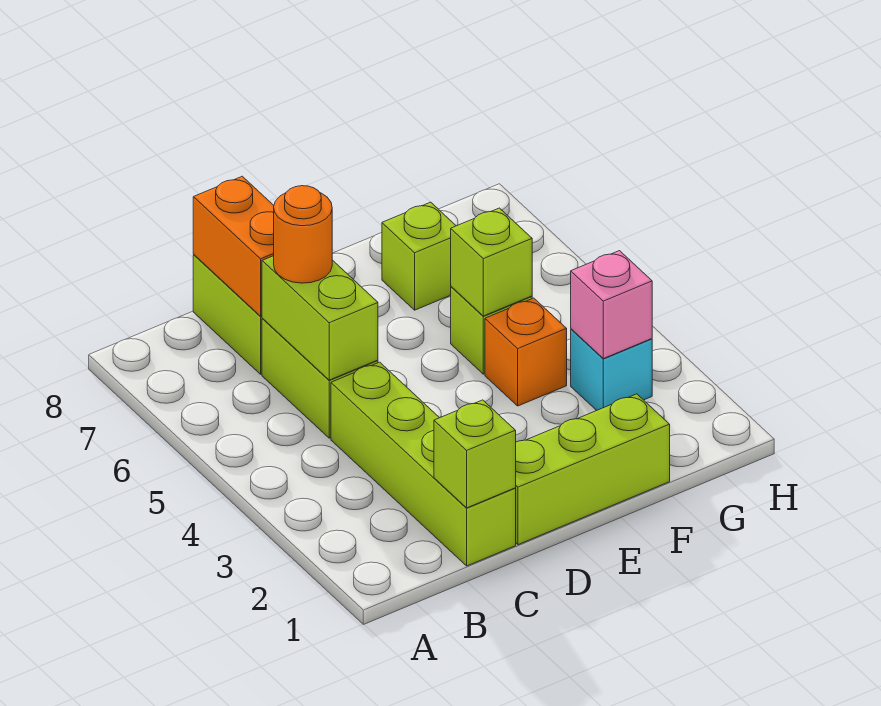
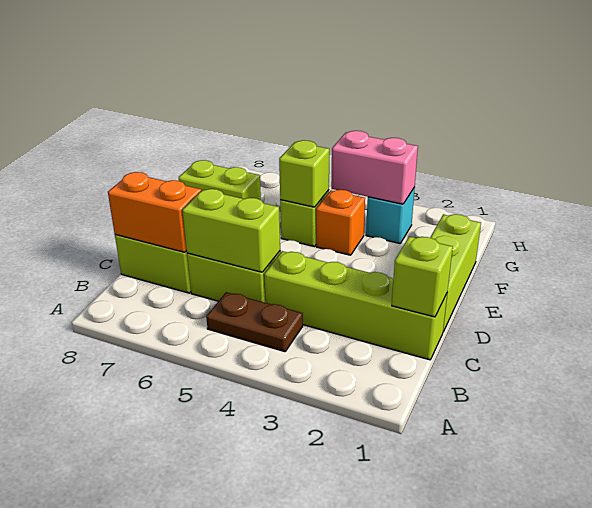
none -> brown plate B4:B5 level 1
orange round brick C6 level 3 -> none
lime brick F7 level 1 -> lime brick F7:F8 level 1
pink brick G3 level 2 -> pink brick G3:G4 level 2

